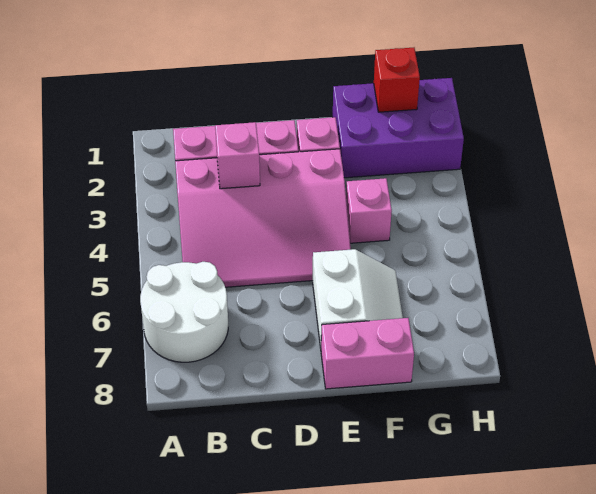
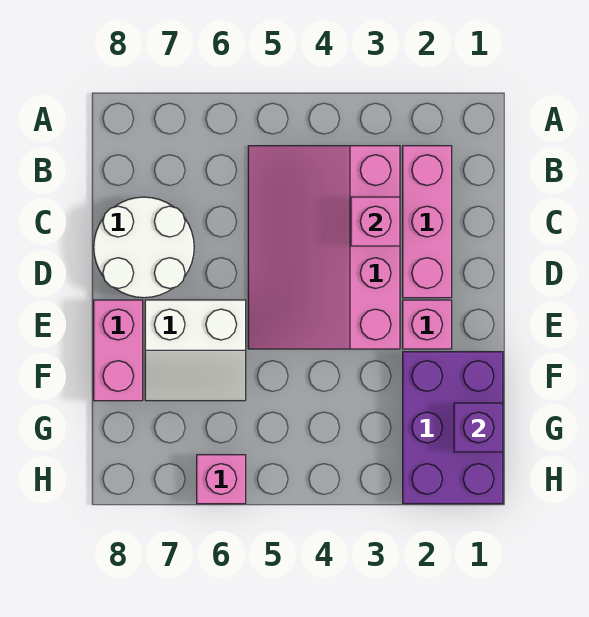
white round brick A6:B7 level 1 -> white round brick C7:D8 level 1
pink brick F4 level 1 -> pink brick H6 level 1
red brick G1 level 2 -> purple brick G1 level 2

